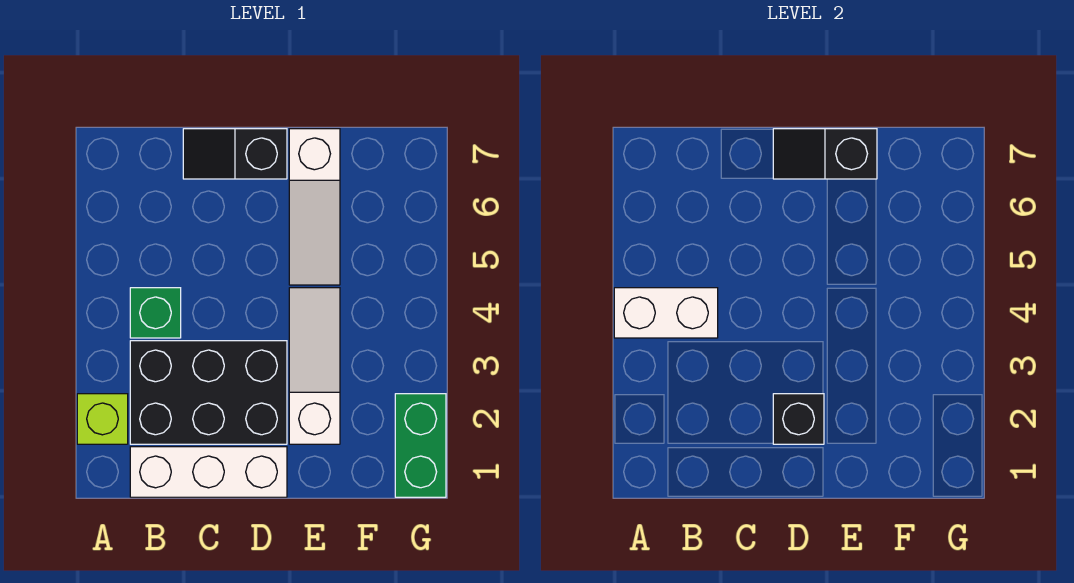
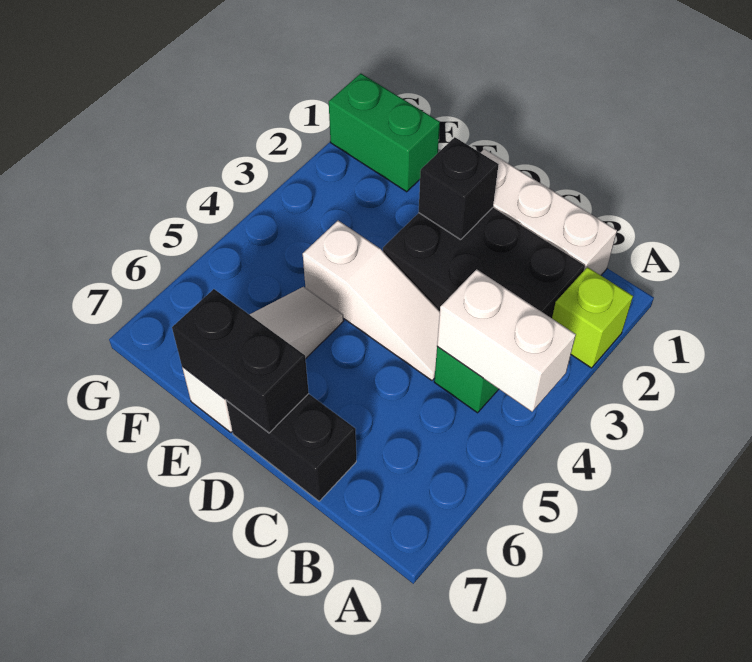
black slope C7:D7 level 1 top D -> black brick C7:D7 level 1
black slope D7:E7 level 2 top E -> black brick D7:E7 level 2
white slope E2:E4 level 1 top 2 -> white slope C4:E4 level 1 top E
green brick G1:G2 level 1 -> green brick F1:G1 level 1

